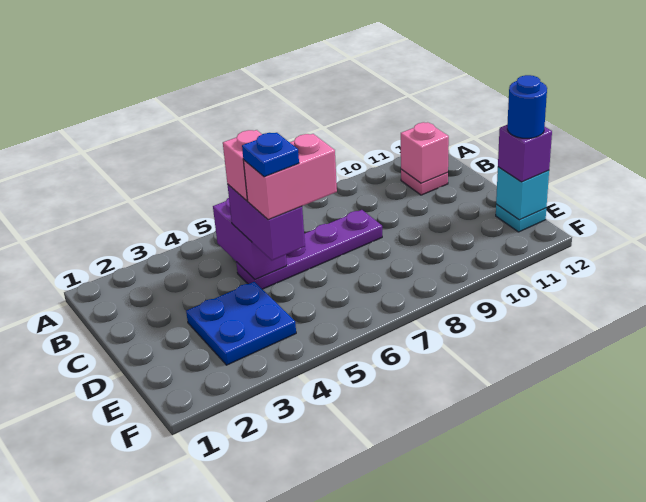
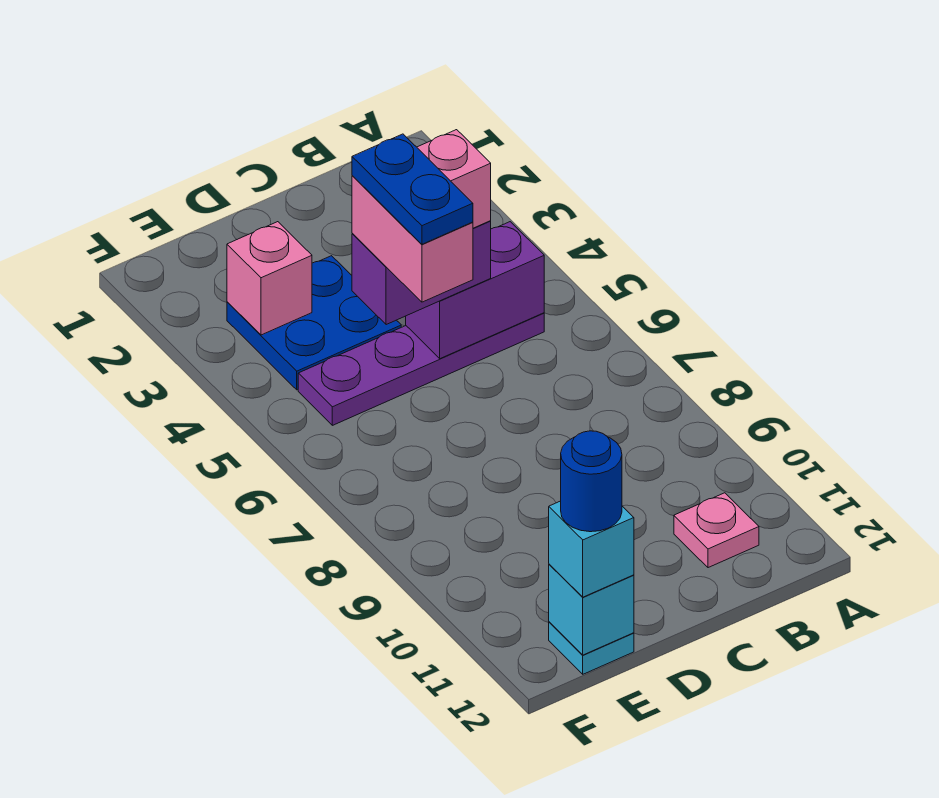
pink brick B11 level 2 -> pink brick E3 level 2
purple plate C5:C8 level 1 -> purple plate B5:E5 level 1
blue plate D5 level 5 -> blue plate D5:D6 level 5
purple brick E12 level 3 -> cyan brick E12 level 3

